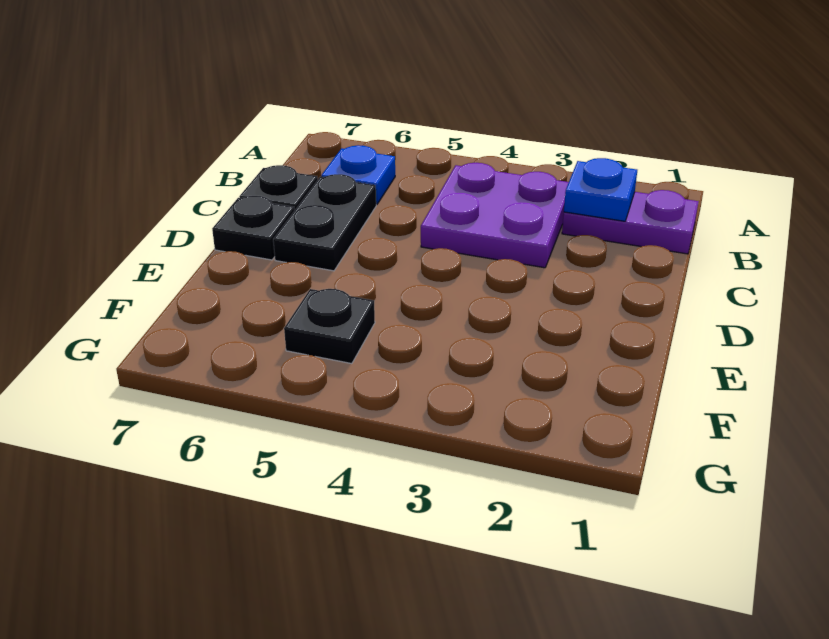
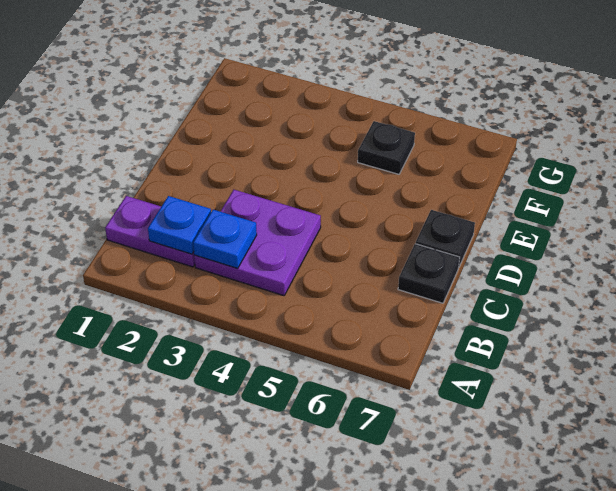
blue plate B6 level 1 -> blue plate B3 level 2
black plate C6:D6 level 1 -> none

